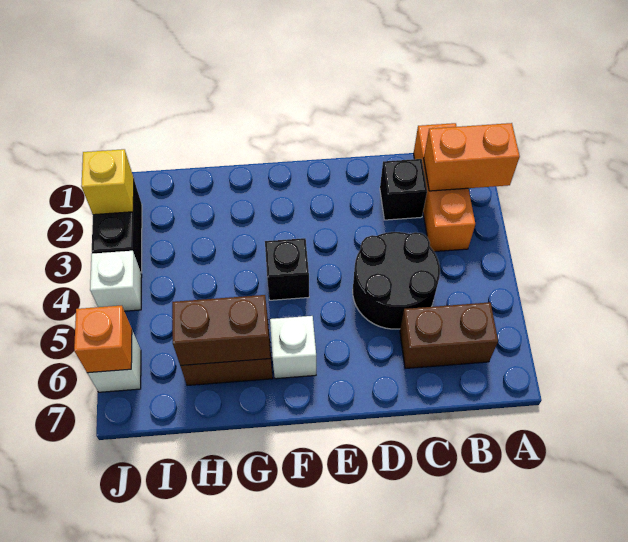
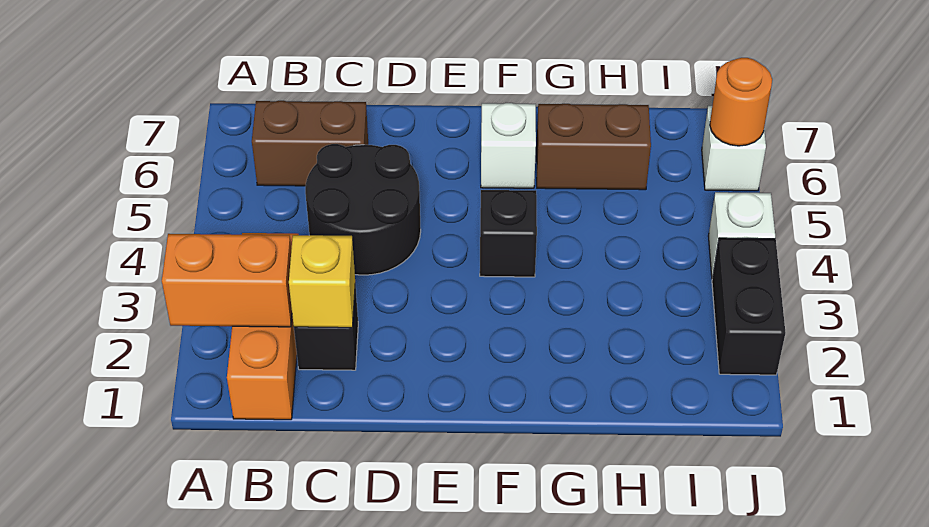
brown brick G6:H6 level 2 -> none
yellow brick J2 level 2 -> yellow brick C2 level 2
orange brick J6 level 2 -> orange round brick J6 level 2

